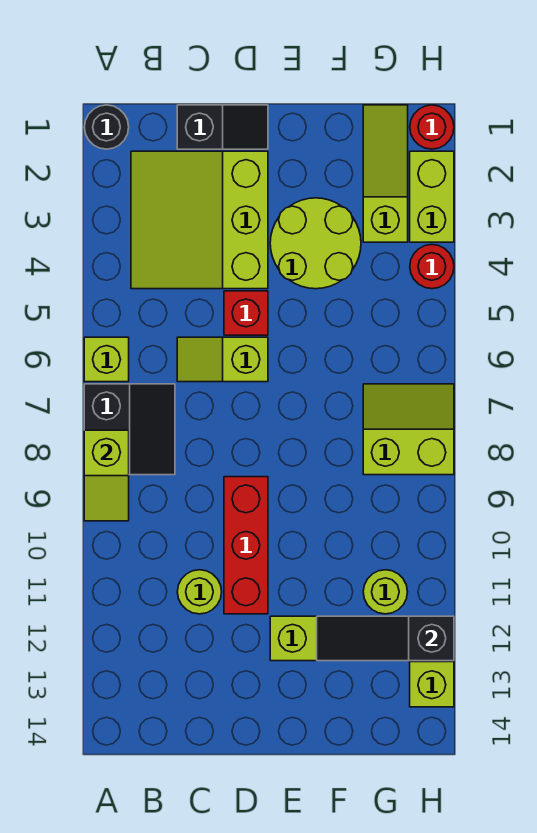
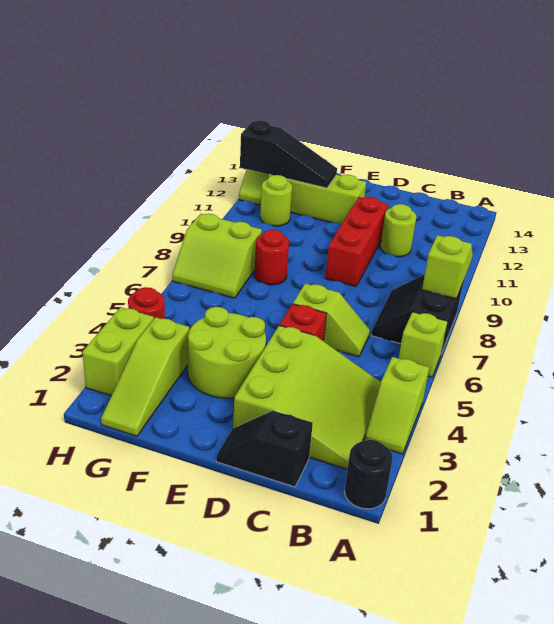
none -> lime slope A3:A4 level 1 top 4
red round brick H1 level 1 -> red round brick F8 level 1

